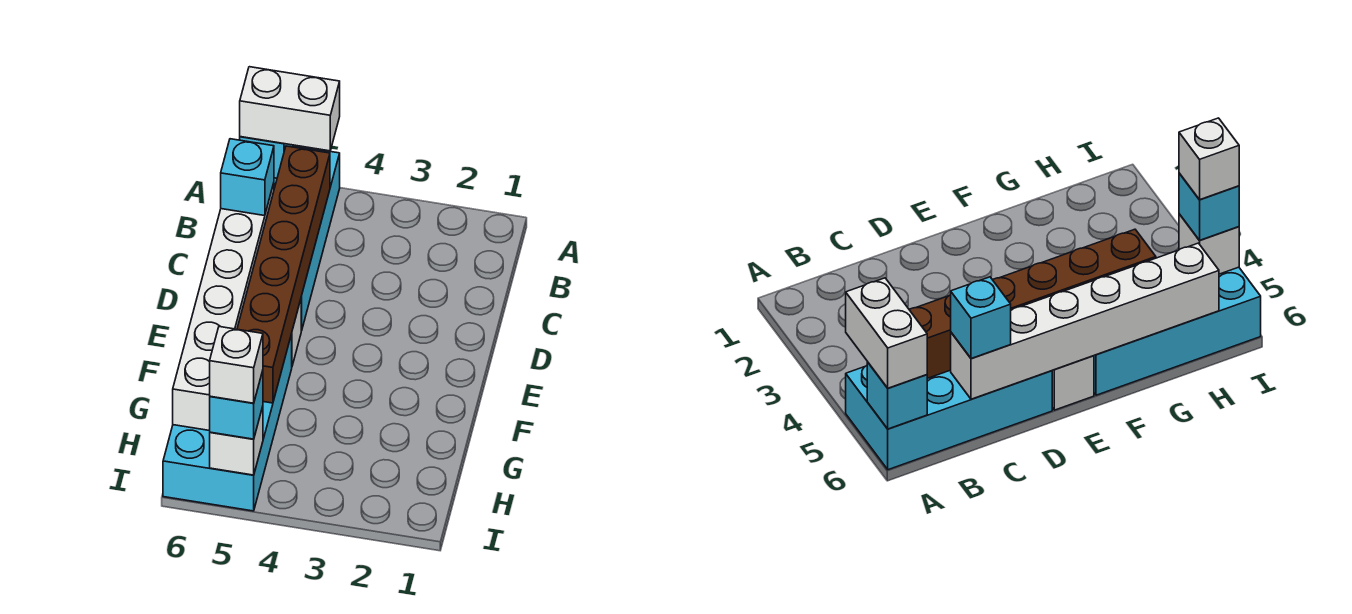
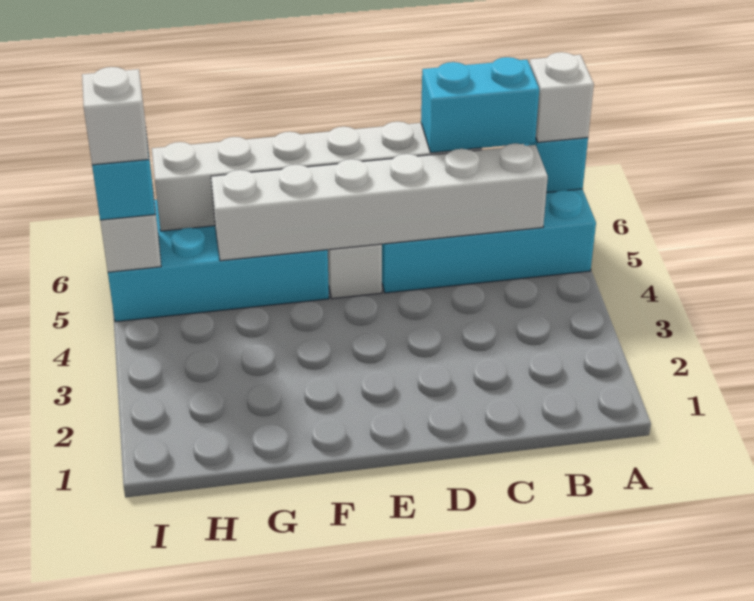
white brick A5:A6 level 3 -> white brick A6 level 3
brown brick B5:G5 level 2 -> white brick B5:G5 level 2
cyan brick C6 level 3 -> cyan brick B6:C6 level 3

